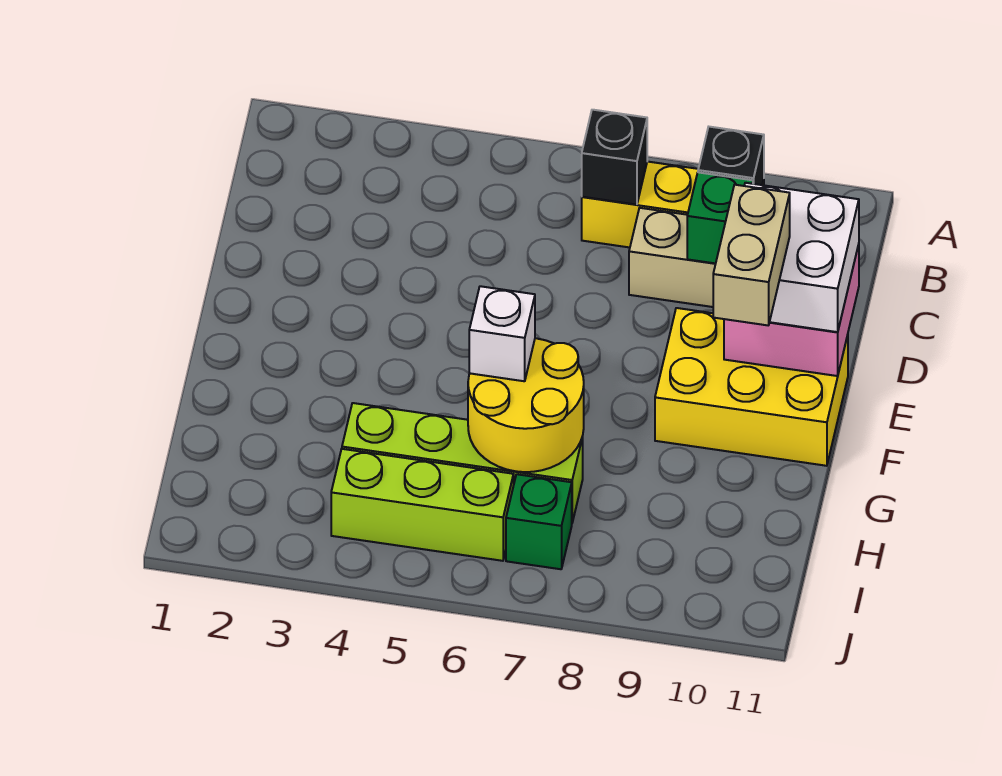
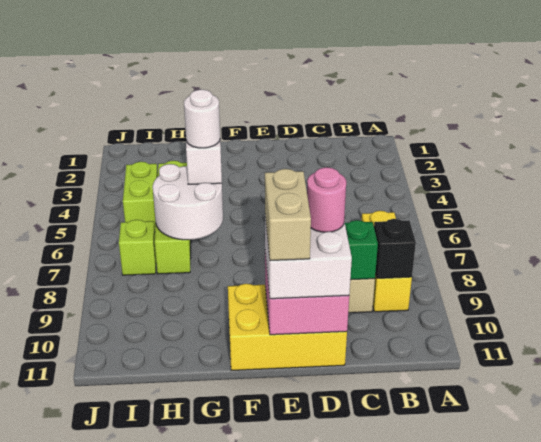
black brick B7 level 2 -> none
none -> pink round brick D10 level 4
yellow brick E9:F11 level 1 -> yellow brick D10:F11 level 1
tan brick E10:F10 level 4 -> tan brick E10:E11 level 4
yellow round brick G6:H7 level 2 -> white round brick G6:H7 level 2
none -> white round brick G6 level 4
lime brick I4:I6 level 1 -> lime brick I4:I5 level 1
green brick I7 level 1 -> lime brick I7 level 1

